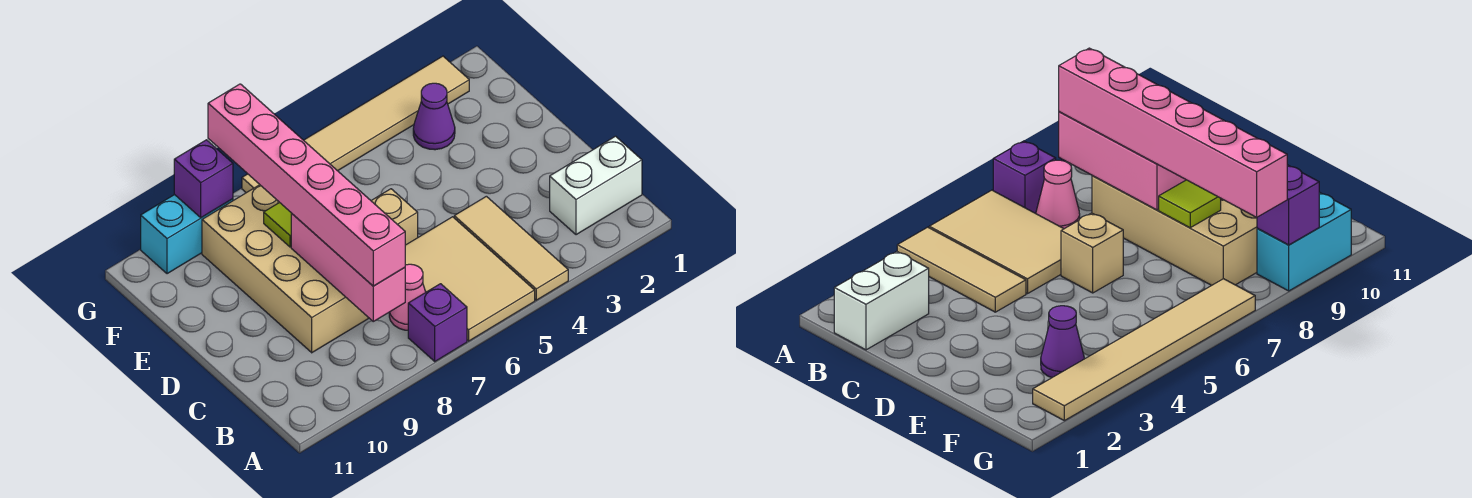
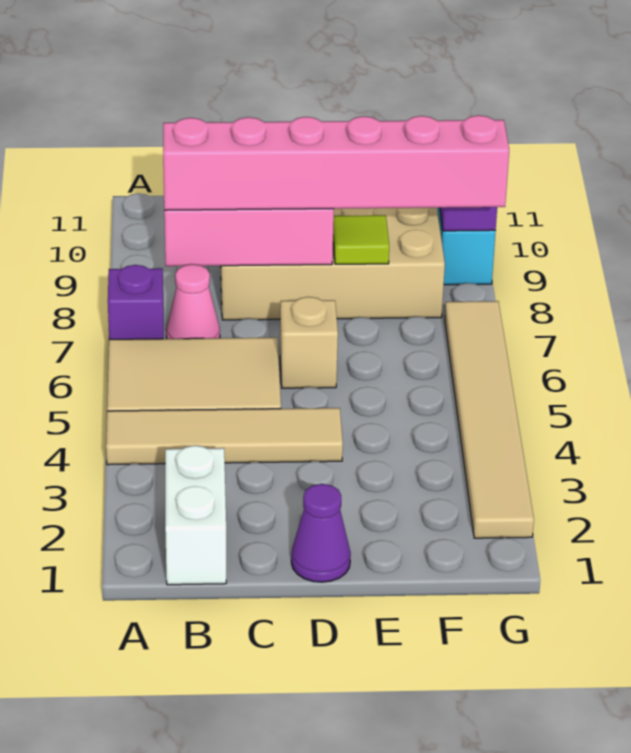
tan tile A4:C4 level 1 -> tan tile A4:D4 level 1
purple cone F3 level 1 -> purple cone D1 level 1

